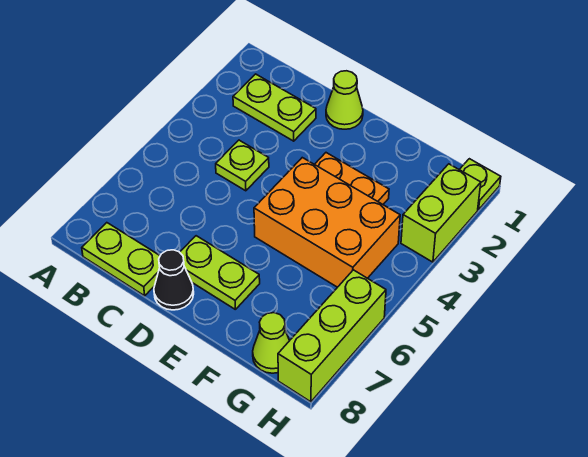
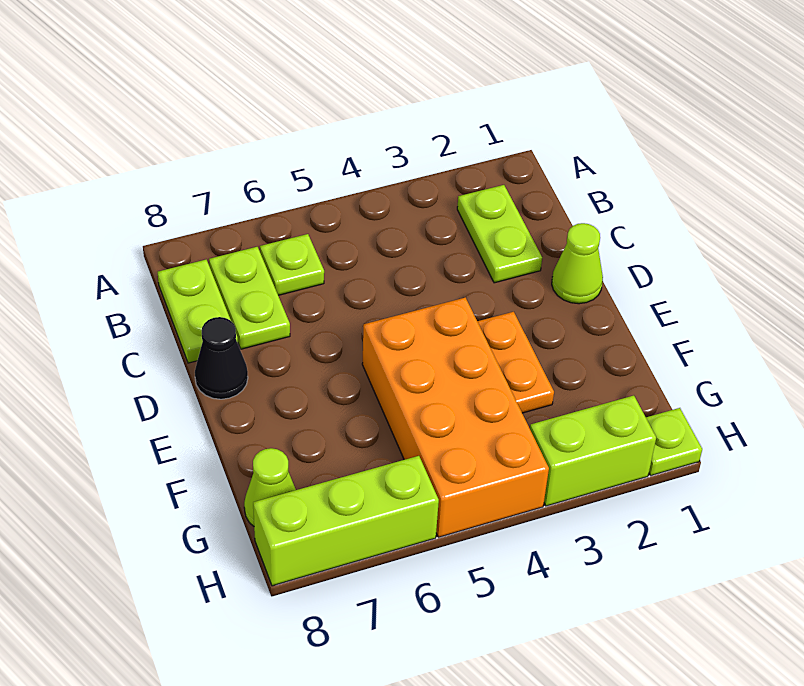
lime plate C4 level 1 -> lime plate B6 level 1
lime plate D7:E7 level 1 -> lime plate B7:C7 level 1
orange brick E4:G5 level 1 -> orange brick E4:H5 level 1

